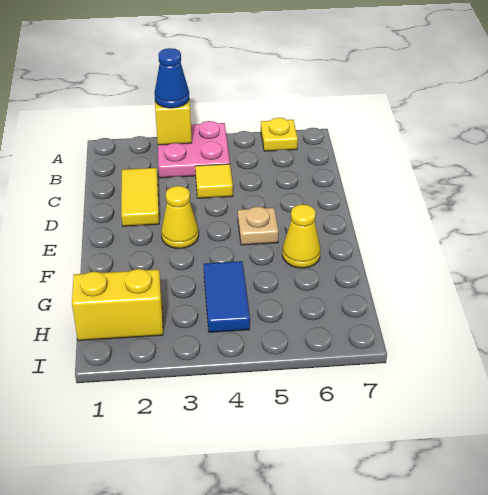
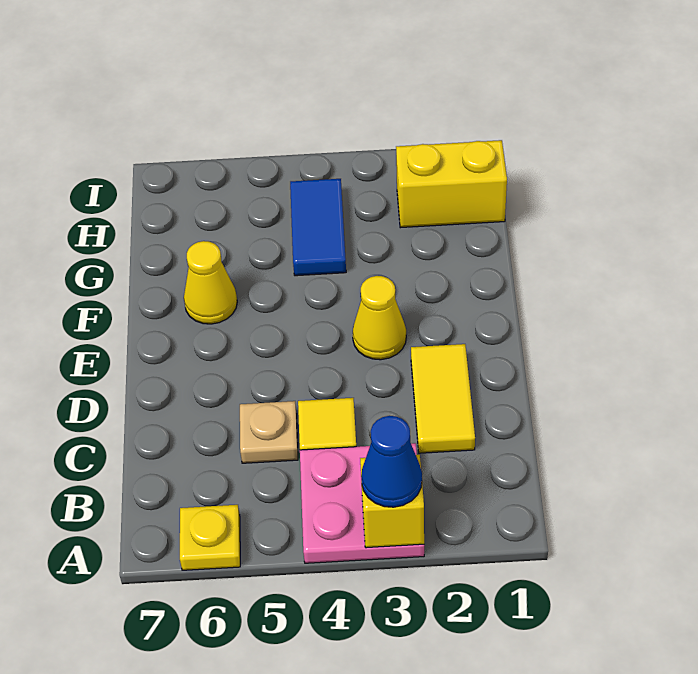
tan plate E5 level 1 -> tan plate C5 level 1

